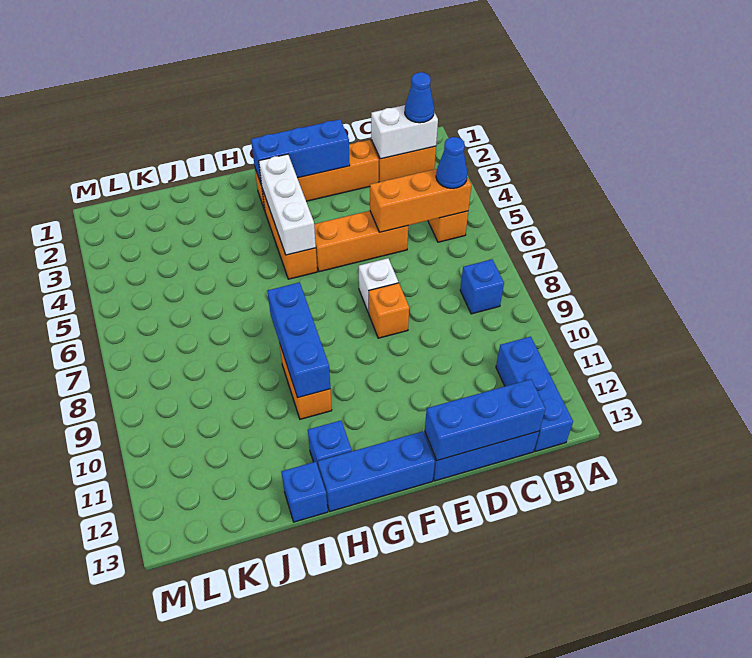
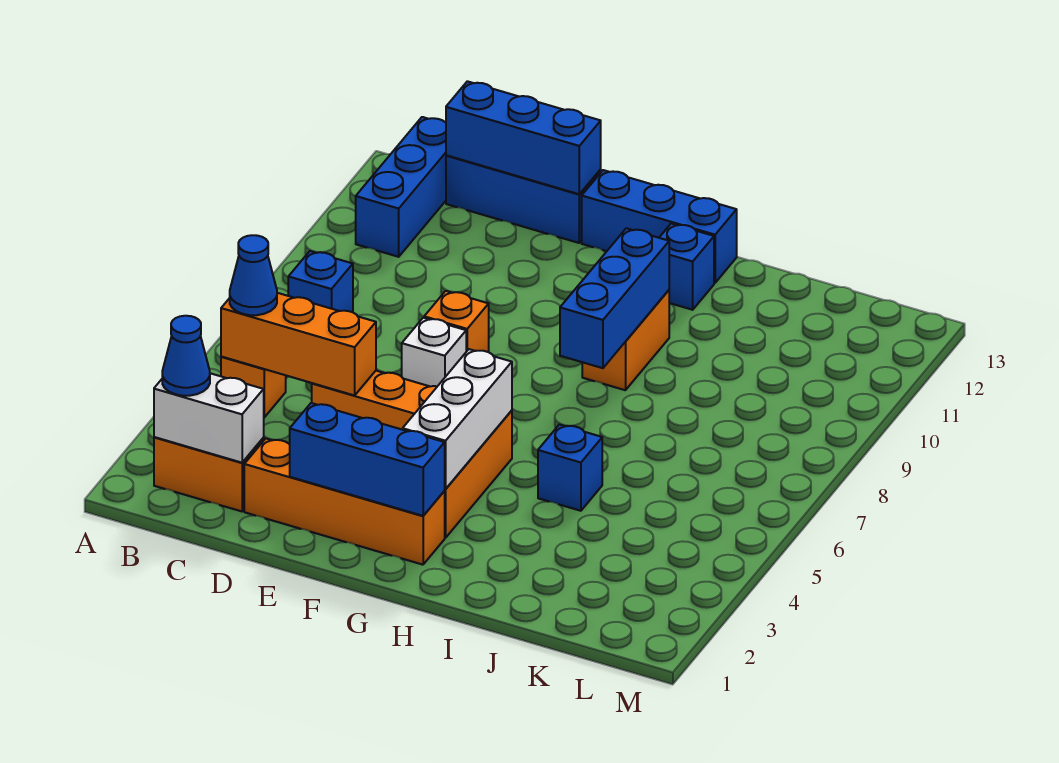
blue brick I13 level 1 -> blue brick I5 level 1

